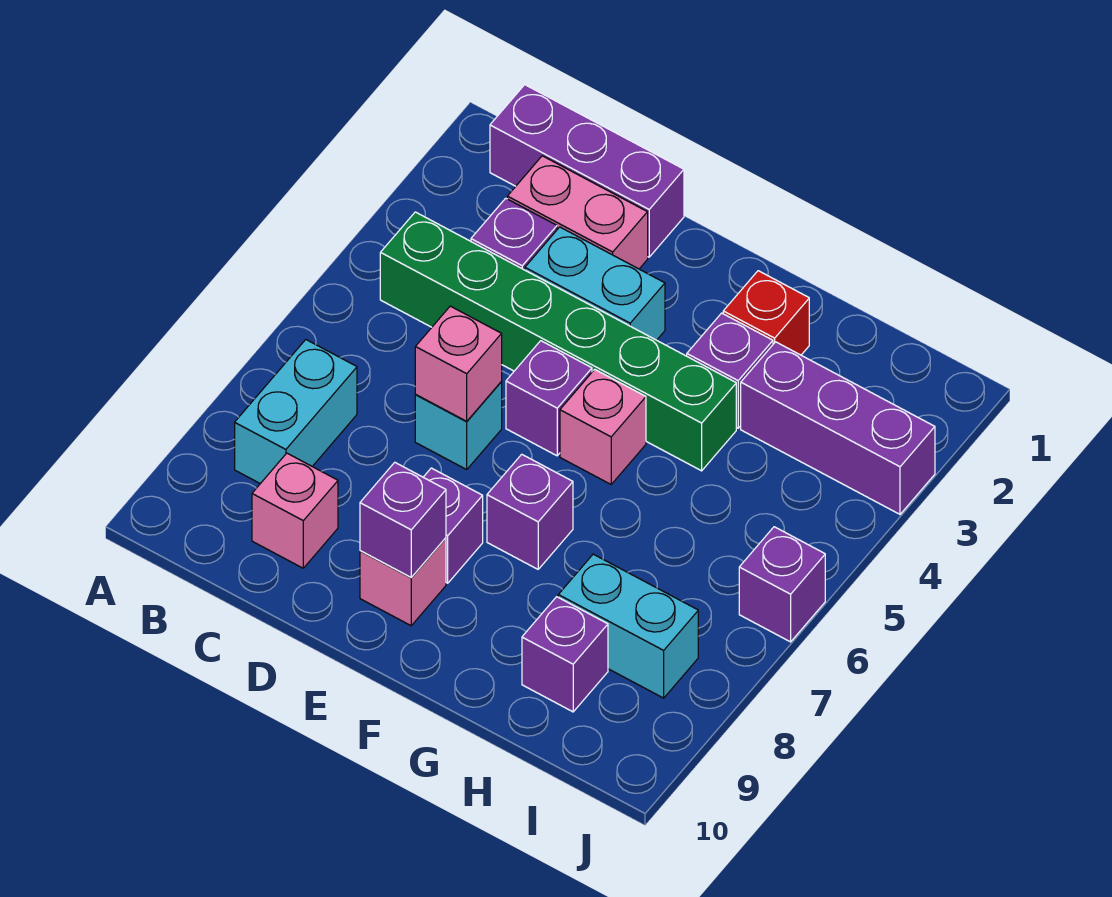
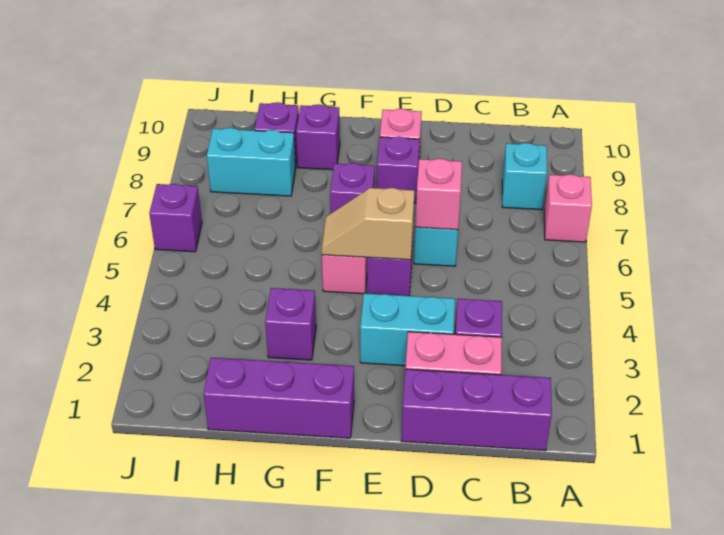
green brick B4:G4 level 1 -> none
cyan brick B7:B8 level 1 -> cyan brick B8 level 1
pink brick C9 level 1 -> pink brick A7 level 1
none -> tan slope E5:F5 level 2 top E
purple brick E9 level 2 -> purple brick G9 level 1
red brick G2 level 1 -> none
purple brick H3:J3 level 1 -> purple brick F1:H1 level 1

